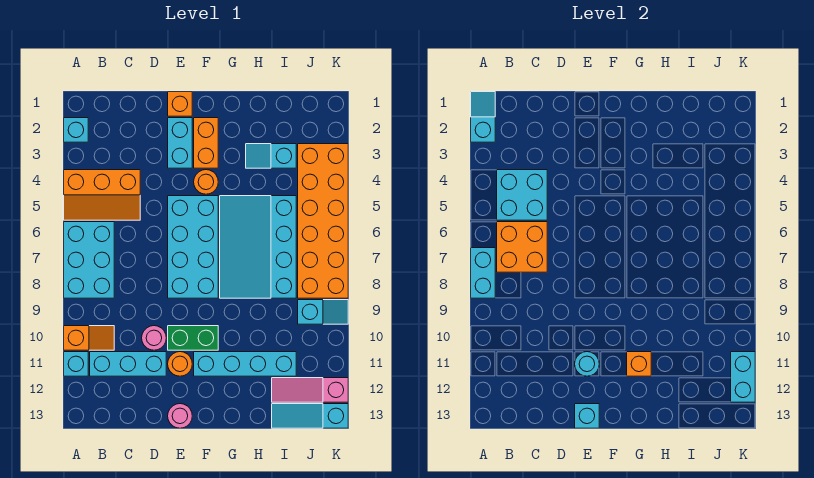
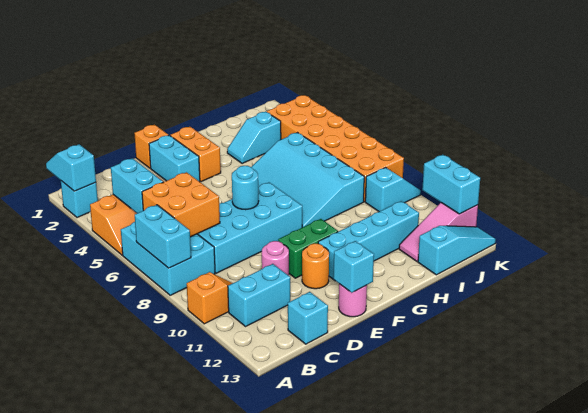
cyan brick A11 level 1 -> cyan brick C13 level 1
cyan brick B4:C5 level 2 -> cyan brick B4:B5 level 2
cyan brick B11:D11 level 1 -> cyan brick B11:C11 level 1
cyan brick E5:F8 level 1 -> cyan brick C7:F8 level 1
cyan round brick E11 level 2 -> cyan round brick E7 level 2
orange round brick F4 level 1 -> none
orange brick G11 level 2 -> none
cyan slope I13:K13 level 1 top K -> cyan slope I13:K13 level 1 top I

